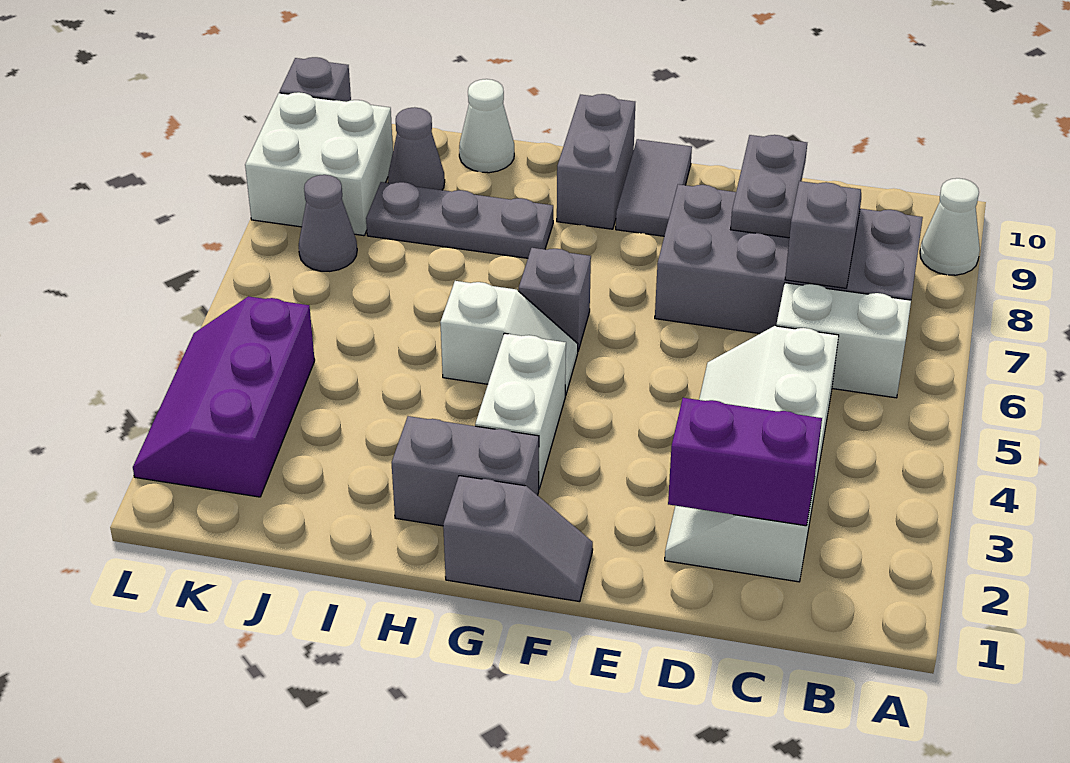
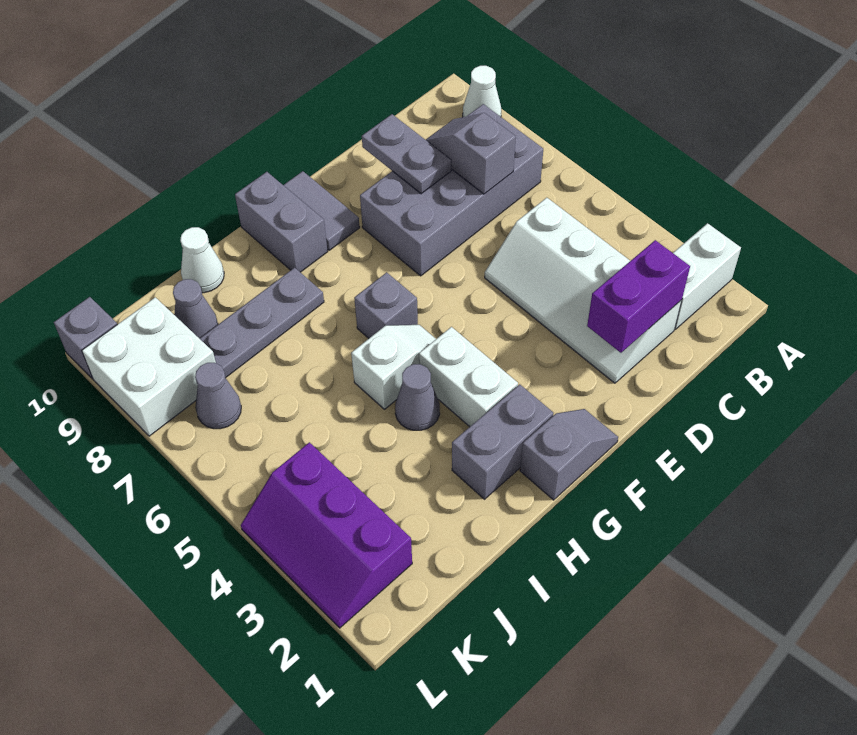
white brick B6:C6 level 1 -> white brick A2:B2 level 1
none -> grey cone H4 level 1

